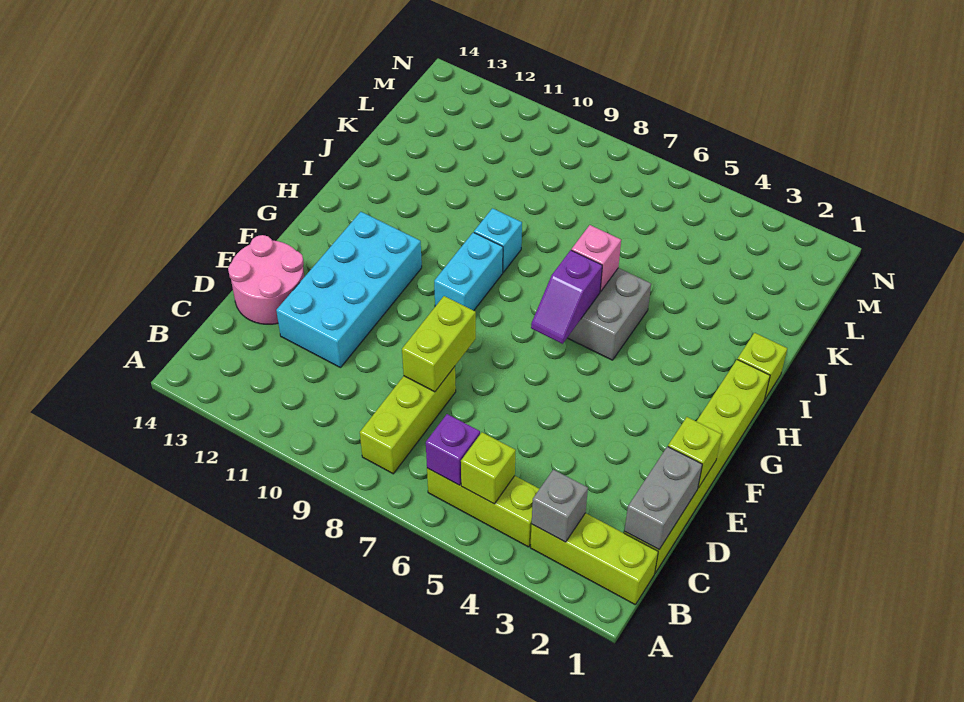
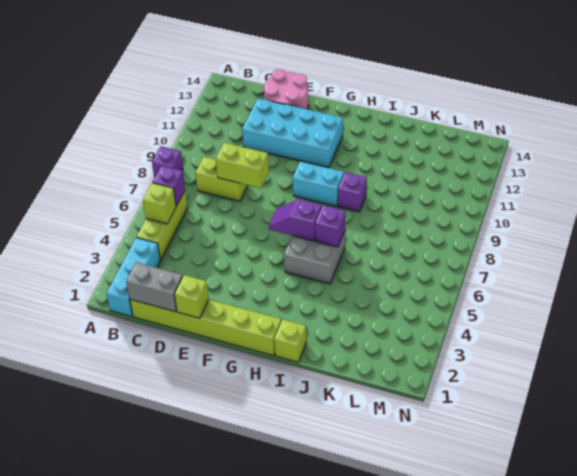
none -> purple brick A8 level 1
lime brick B1:B3 level 1 -> cyan brick B1:B3 level 1
grey brick B3 level 2 -> none
lime brick B8:D8 level 1 -> lime brick C8:D8 level 1
pink brick I6 level 2 -> purple brick I6 level 2
cyan brick I9 level 1 -> purple brick I9 level 1

